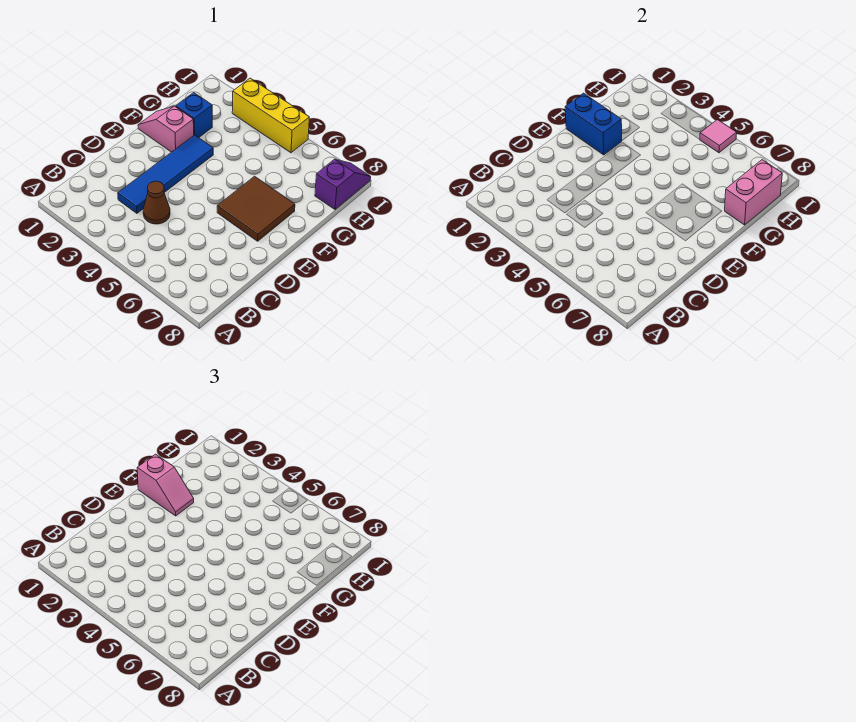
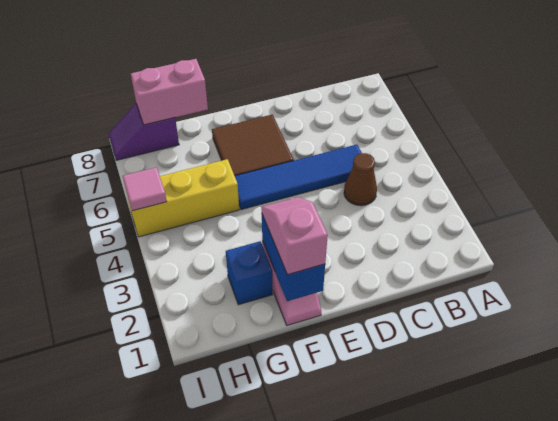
blue tile C3:F3 level 1 -> blue tile C5:F5 level 1
yellow brick I3:I5 level 1 -> yellow brick G5:I5 level 1

